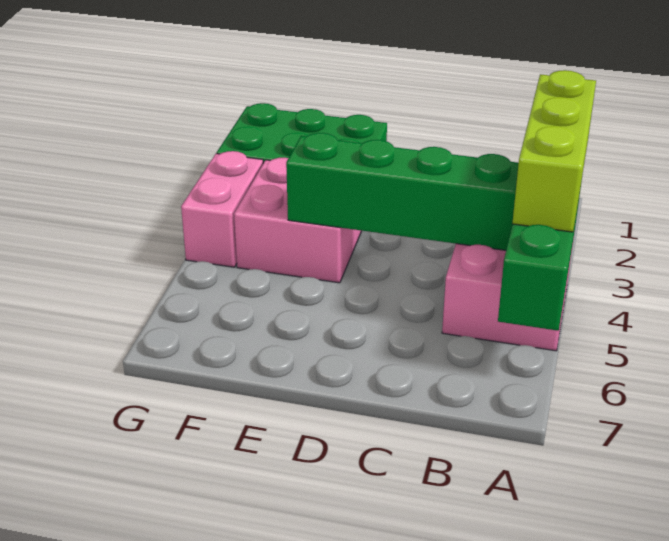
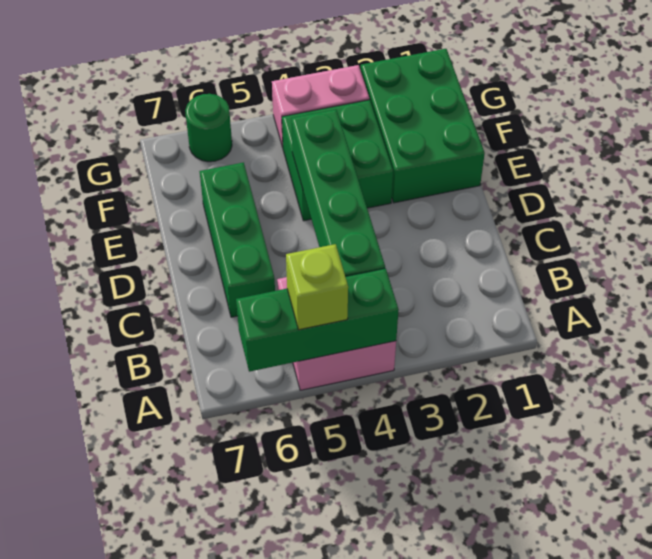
lime brick A3:A5 level 3 -> lime brick A5 level 3
none -> green brick C6:E6 level 1
pink brick E3:F4 level 1 -> green brick E3:F4 level 1
none -> green round brick G6 level 1

